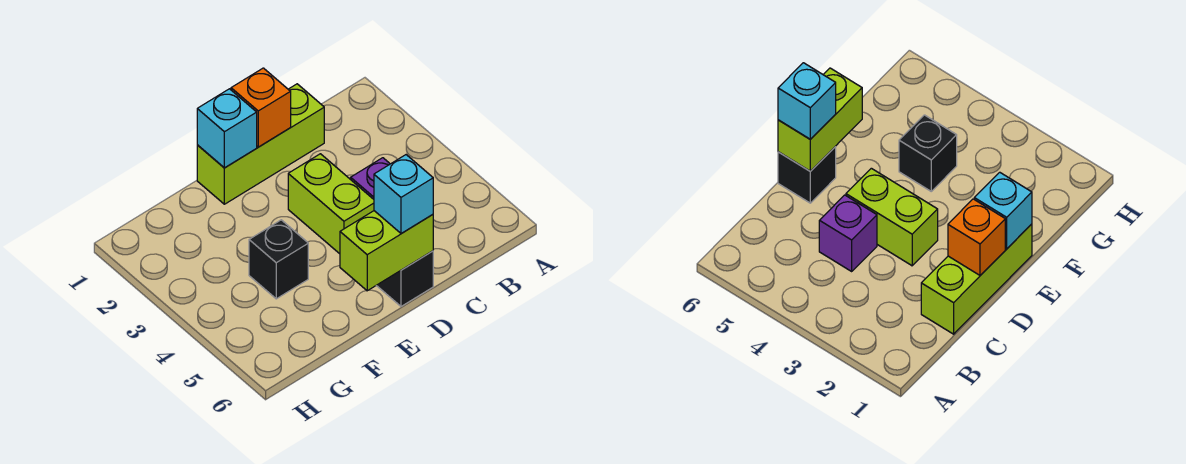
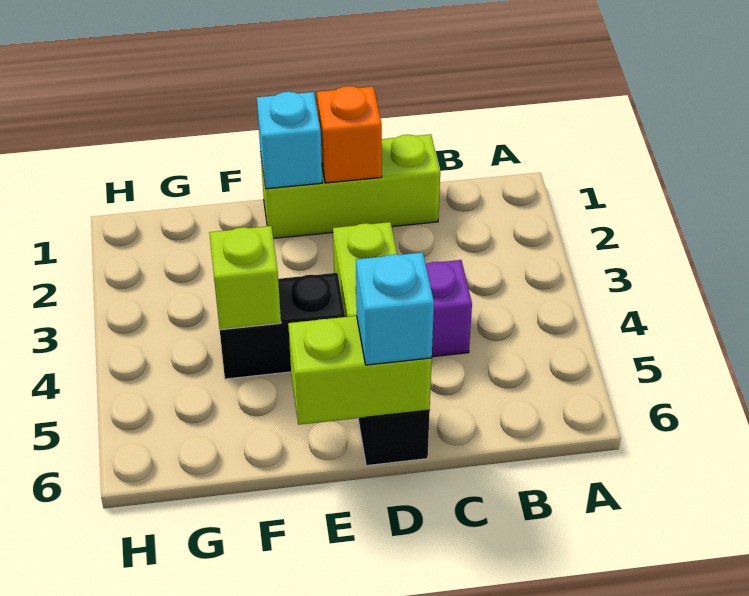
black brick F4 level 1 -> black brick E4:F4 level 1
none -> lime brick F4 level 2

